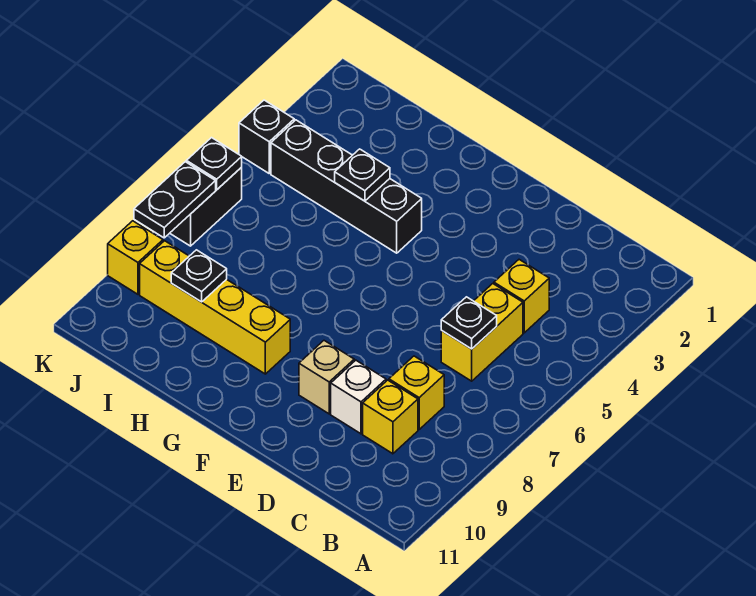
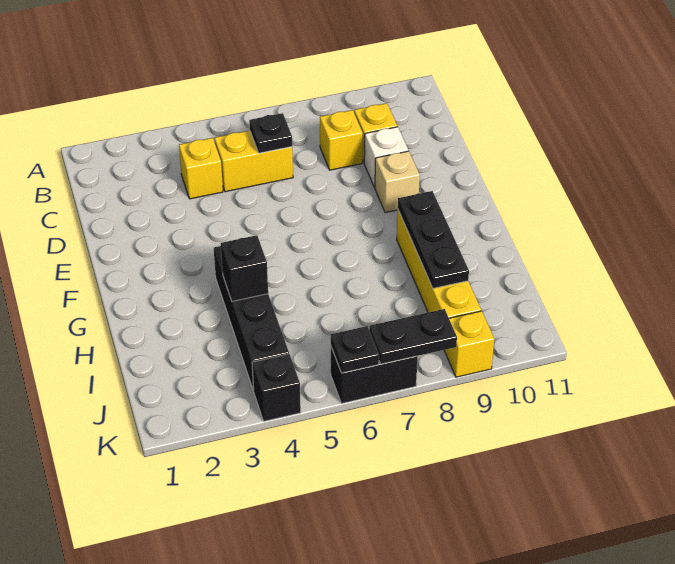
black plate H4 level 2 -> black brick H4 level 2
black plate I9 level 2 -> black plate G9:I9 level 2

